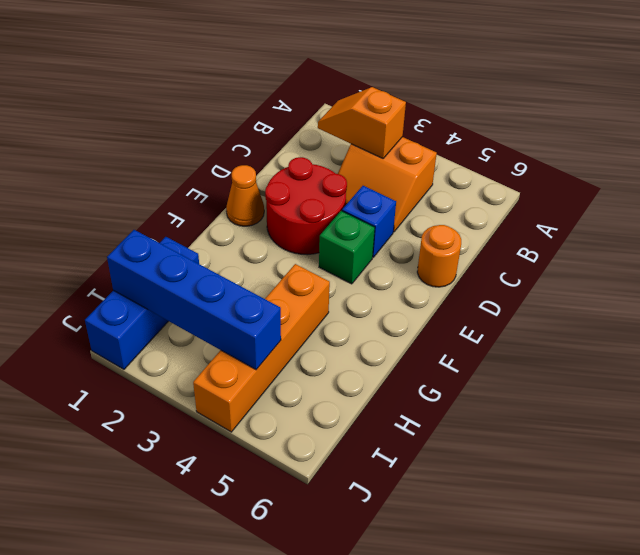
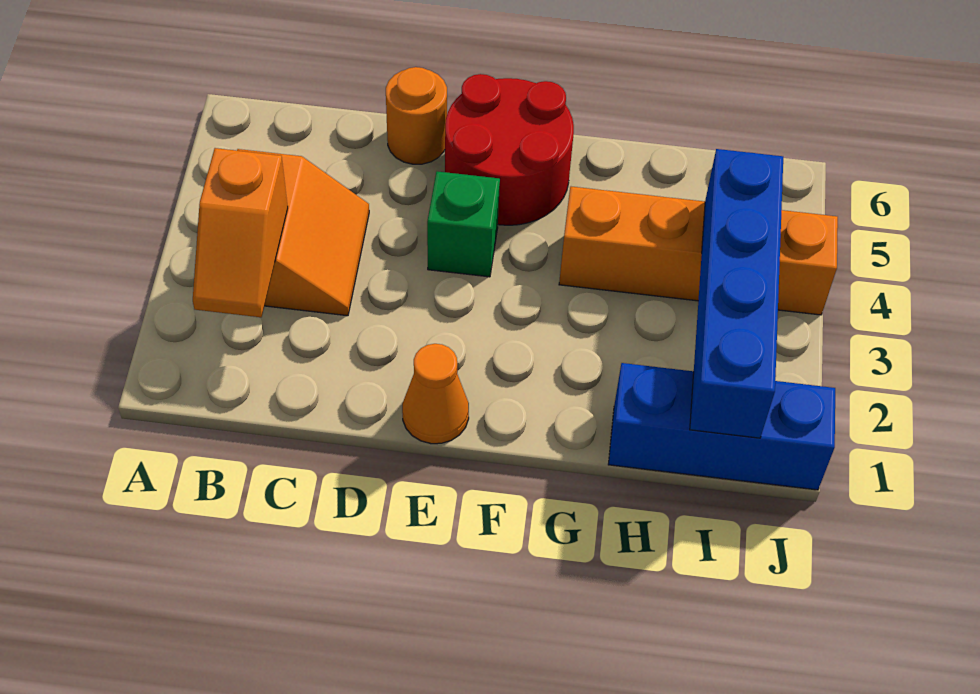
red round brick D2:E3 level 1 -> red round brick E5:F6 level 1
blue brick D4 level 1 -> none

